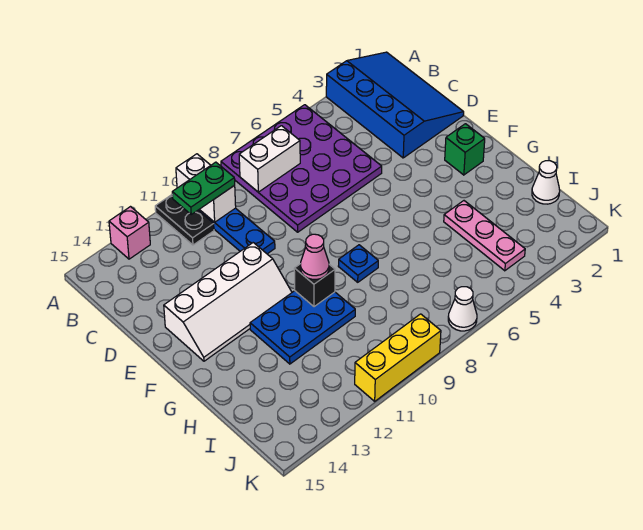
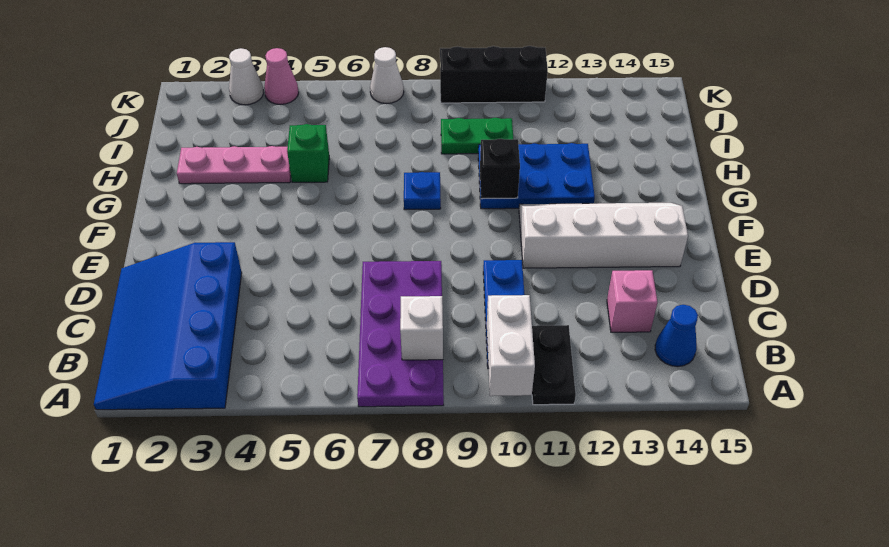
purple plate A5:D8 level 1 -> purple plate A7:D8 level 1
pink brick A13 level 1 -> pink brick C13 level 1
white brick B7:B8 level 2 -> white brick B8 level 2
green plate B10:B11 level 3 -> green plate I9:I10 level 1
none -> blue cone B14 level 1
green brick F2 level 1 -> green brick H5 level 1
pink cone G10 level 3 -> pink cone K4 level 1
pink plate H4:J4 level 1 -> pink plate H2:H4 level 1
white cone I1 level 1 -> white cone K3 level 1
yellow brick K9:K11 level 1 -> black brick K9:K11 level 1

